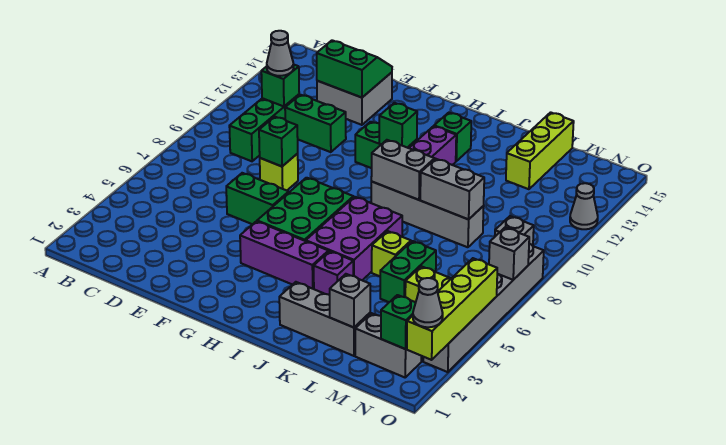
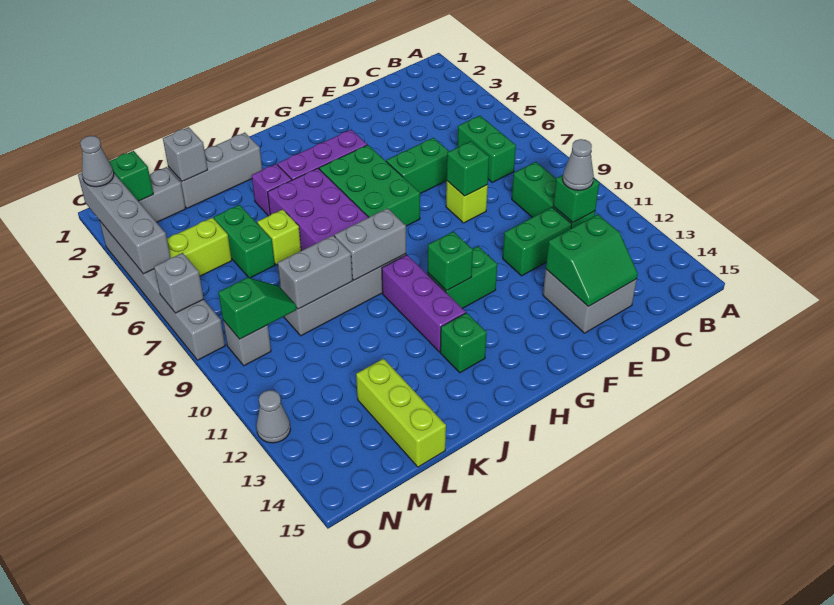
none -> green brick C6:C7 level 1
none -> green slope M9:N9 level 2 top N
lime brick O2:O5 level 2 -> grey brick O2:O5 level 2

